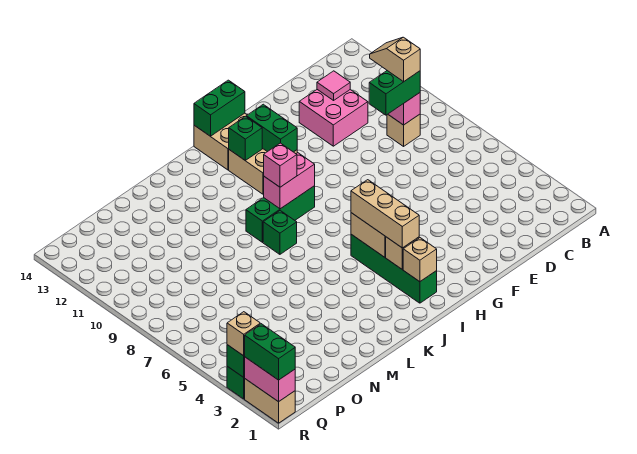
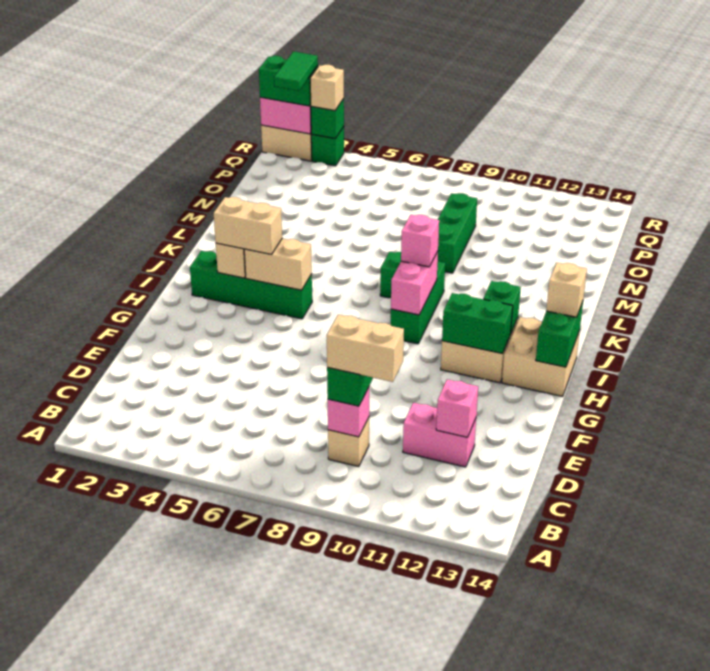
tan slope C9:C10 level 4 top 9 -> tan brick C9:C10 level 4
pink brick D11:E12 level 1 -> pink brick D11:D12 level 1
pink tile D12 level 2 -> pink brick D12 level 2
tan brick I2 level 2 -> tan brick I14 level 3
tan brick I3:I5 level 3 -> tan brick I3:I4 level 3
none -> green brick M9:O9 level 1
none -> green tile Q2:R2 level 4

